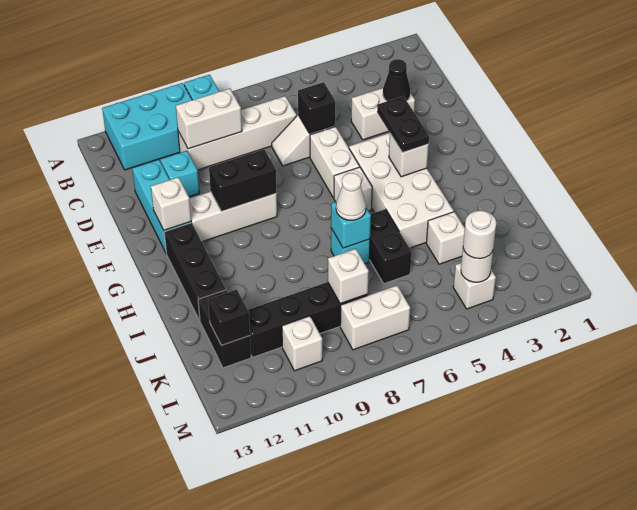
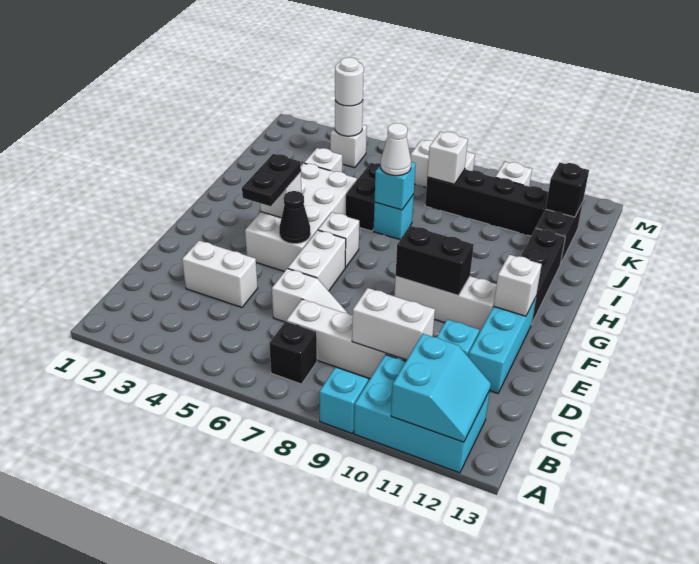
none -> cyan slope A11:B12 level 2 top 11
black cone D3 level 2 -> black cone F5 level 2
black brick D6 level 2 -> black brick B7 level 1

